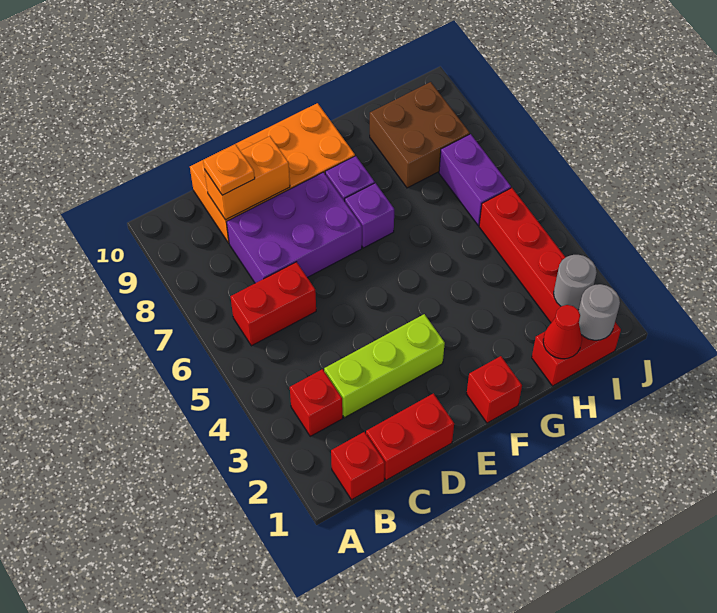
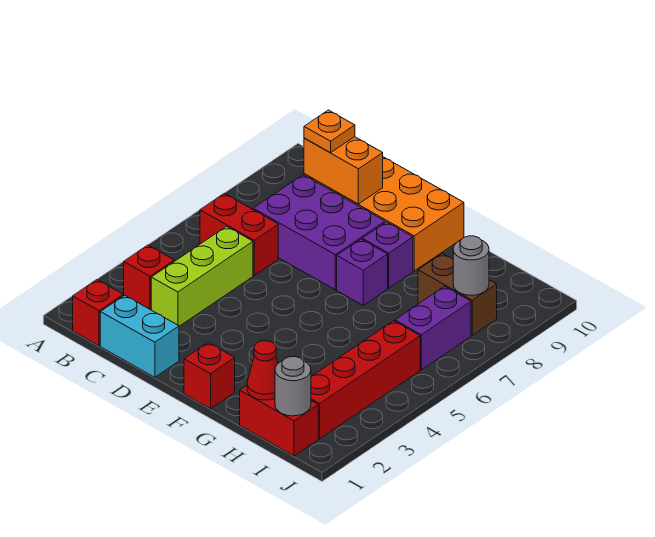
red brick C1:D1 level 1 -> cyan brick C1:D1 level 1
lime brick C3:E3 level 1 -> lime brick C3:C5 level 1
brown brick H8:I9 level 1 -> brown brick H8:I8 level 1
grey round brick I2 level 2 -> grey round brick I8 level 2

